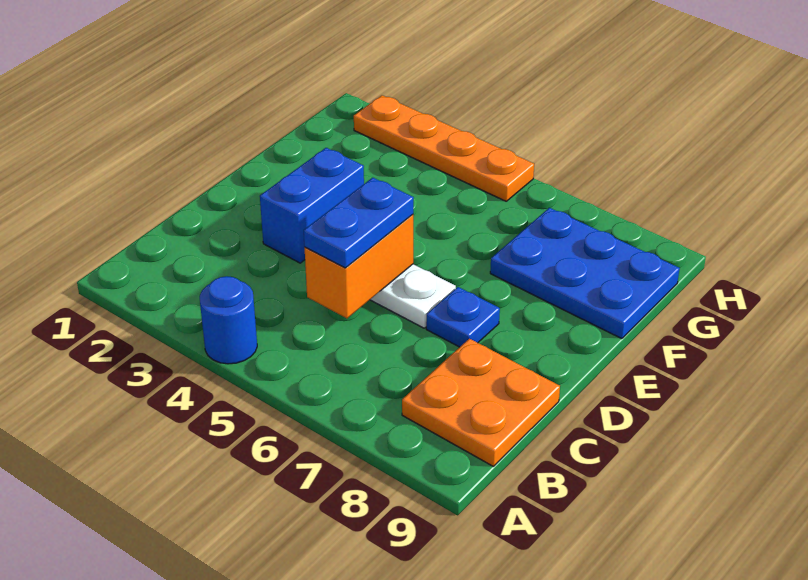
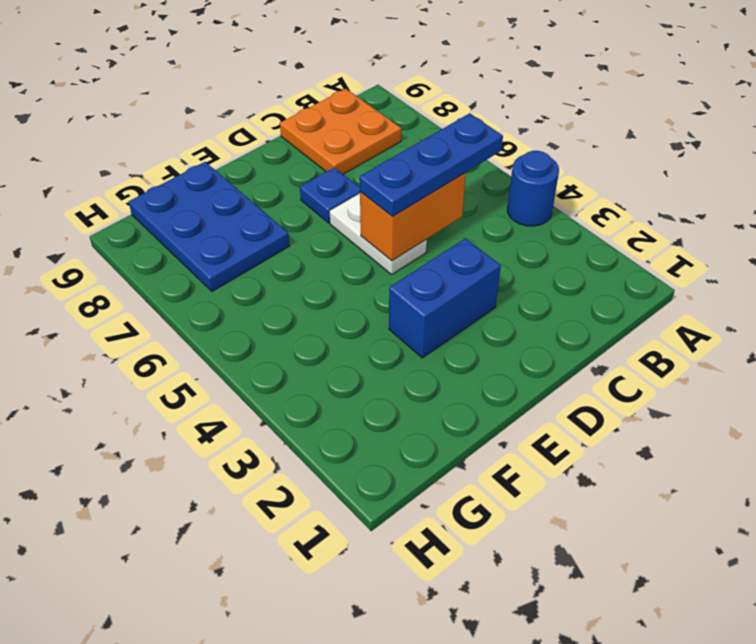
blue plate C5:D5 level 3 -> blue plate B5:D5 level 3
orange plate H2:H5 level 1 -> none

